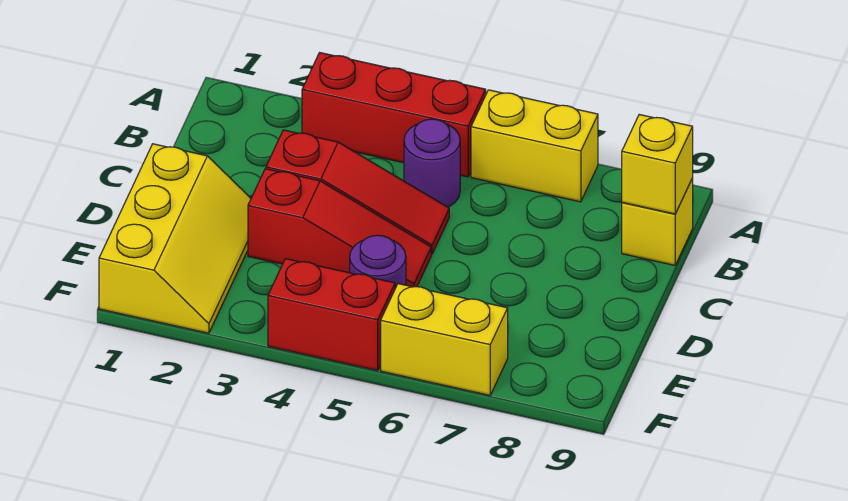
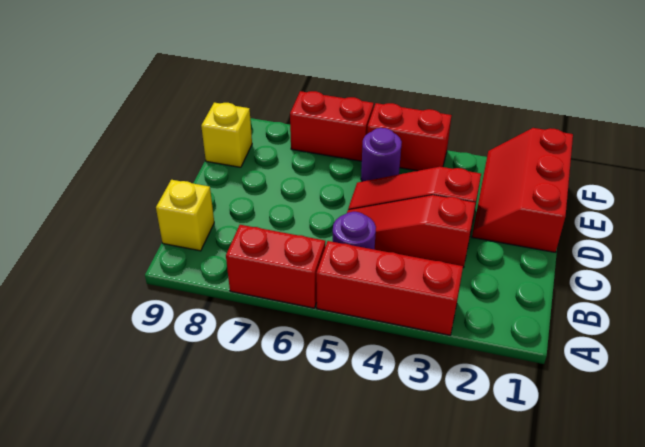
yellow brick A6:A7 level 1 -> red brick A6:A7 level 1
yellow brick B9 level 2 -> yellow brick E9 level 1
yellow slope D1:F2 level 1 top 1 -> red slope D1:F2 level 1 top 1
yellow brick F6:F7 level 1 -> red brick F6:F7 level 1

